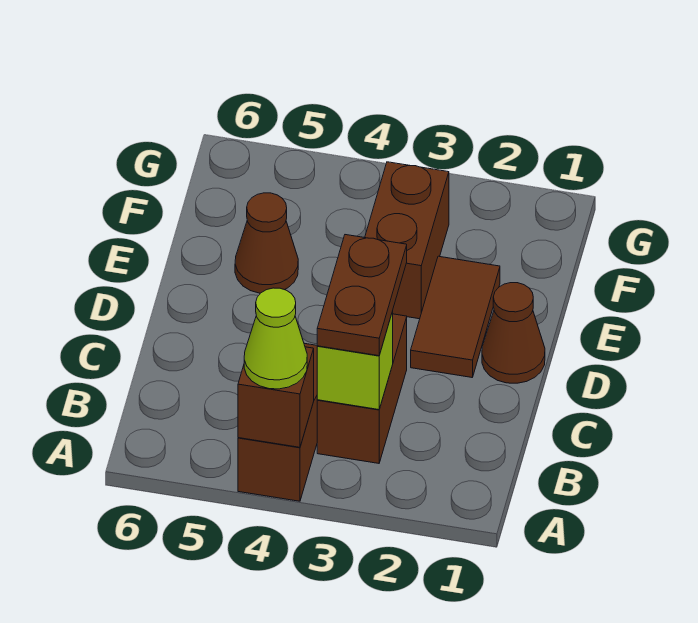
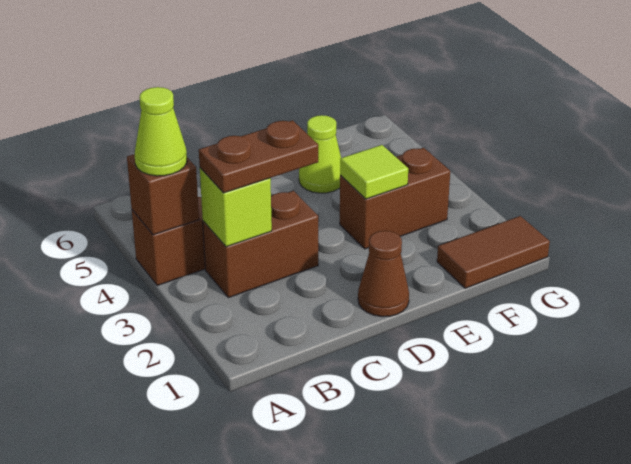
brown tile D2:E2 level 1 -> brown tile F1:G1 level 1
none -> lime tile E3 level 2
brown cone E5 level 1 -> lime cone E5 level 1

